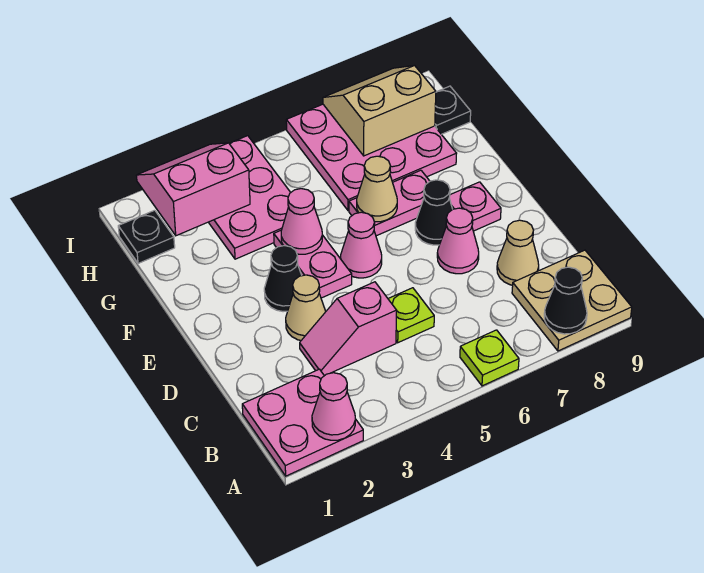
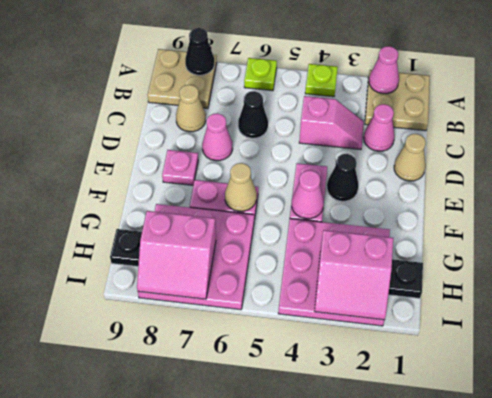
pink plate A1:B2 level 1 -> tan plate A1:B2 level 1
lime plate C5 level 1 -> lime plate A4 level 1
tan cone D3 level 1 -> tan cone D1 level 1
pink cone E5 level 1 -> pink cone C2 level 1
black cone E7 level 1 -> black cone C6 level 1
pink plate G3:I4 level 1 -> pink plate G2:I4 level 1
tan slope H7:I8 level 2 top H -> pink slope H7:I8 level 2 top H

